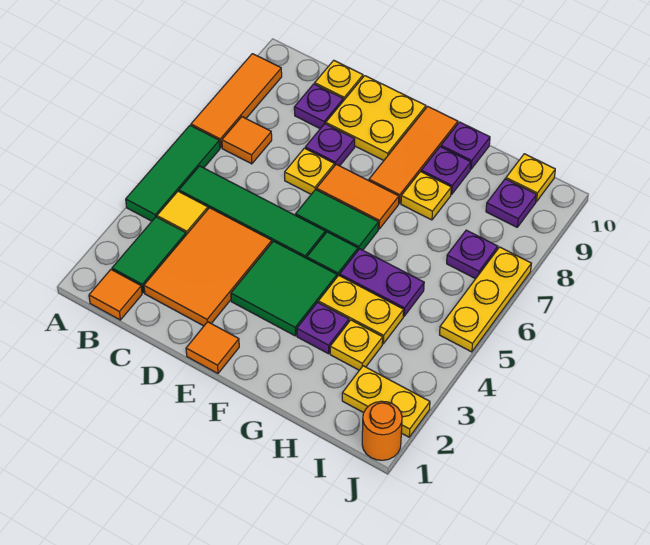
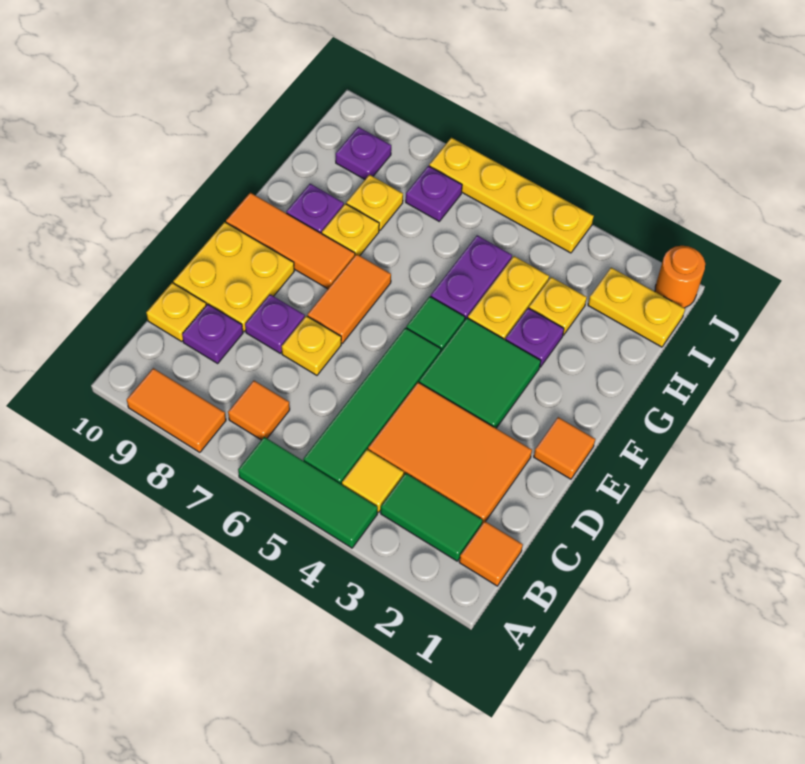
orange tile A7:A9 level 1 -> orange tile A8:A9 level 1
green tile E6:F6 level 1 -> none
purple plate G10 level 1 -> none
yellow plate I2:J2 level 1 -> yellow plate I1:I2 level 1
yellow plate I10 level 1 -> yellow plate H8 level 1
yellow plate J5:J7 level 1 -> yellow plate J4:J7 level 1

